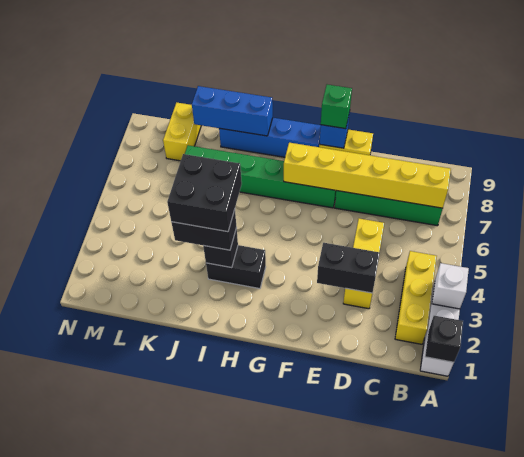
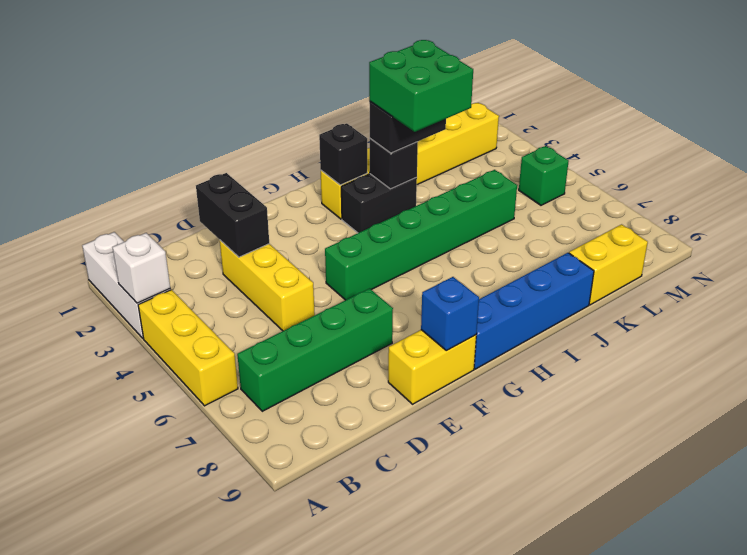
black brick A1 level 2 -> black brick H2 level 2
yellow brick B2:B4 level 1 -> yellow brick A4:A6 level 1
yellow brick B7:G7 level 2 -> yellow brick H2:M2 level 1
black brick D3:E3 level 2 -> black brick D2:D3 level 2
green brick F7:K7 level 1 -> green brick F5:K5 level 1
green brick F9 level 3 -> green brick M5 level 1
black brick I3:J4 level 4 -> green brick I3:J4 level 4
blue brick I9:K9 level 2 -> none
yellow brick L8:L9 level 1 -> yellow brick K9:L9 level 1

